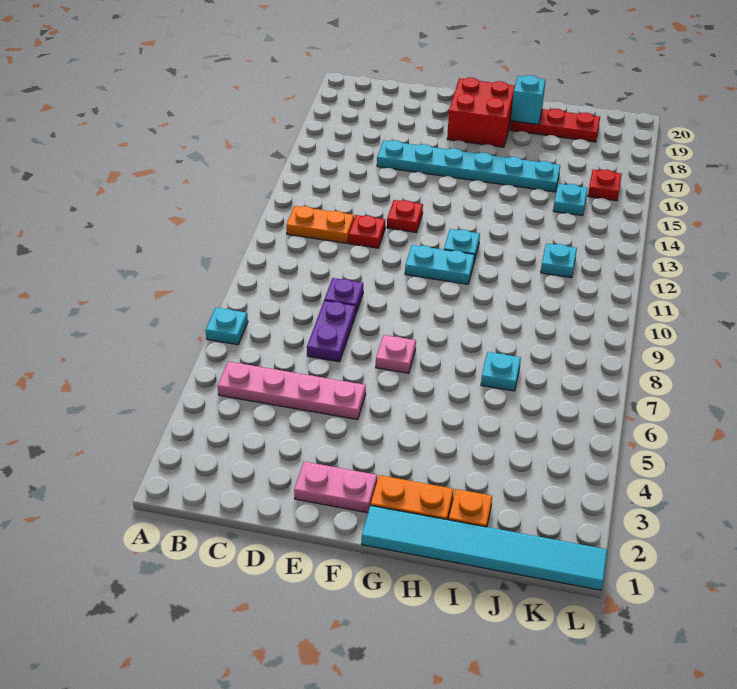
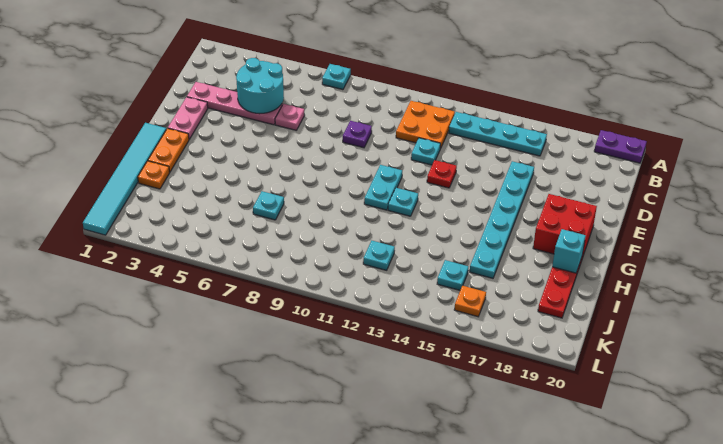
pink plate B5:E5 level 1 -> pink plate D2:D5 level 1
orange plate B12:C12 level 1 -> orange plate B11:C12 level 1
none -> cyan plate B13:B16 level 1
none -> cyan round brick C4:D5 level 2
purple plate D7:D8 level 1 -> purple plate A19:A20 level 1
red plate D12 level 1 -> cyan plate D12 level 1
pink plate F7 level 1 -> pink plate D6 level 1
red plate K16 level 1 -> orange plate K16 level 1

